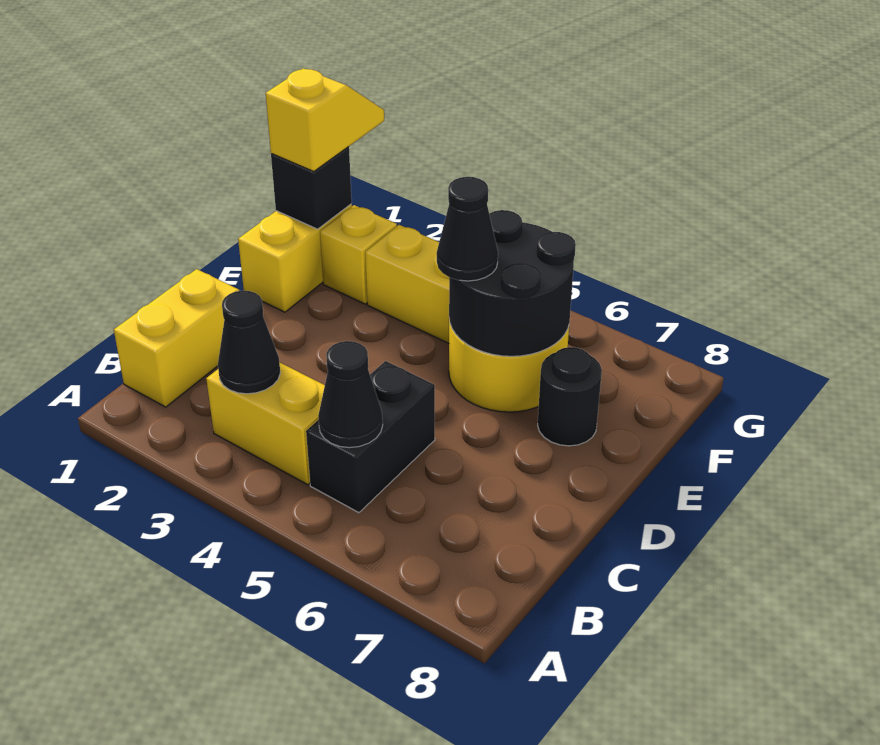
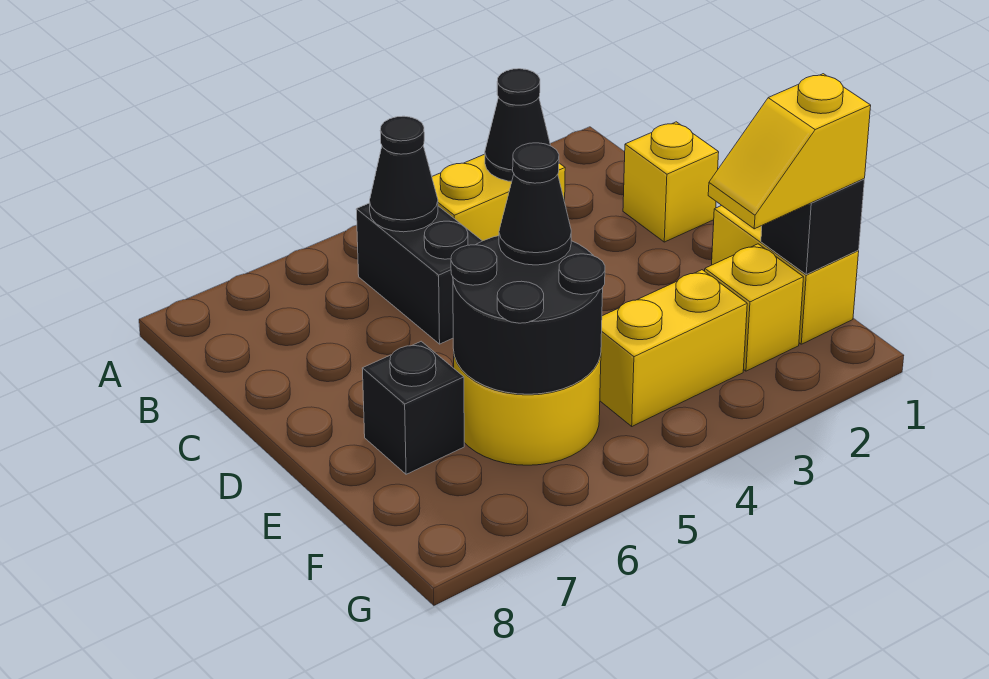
yellow brick B1:C1 level 1 -> yellow brick C1 level 1
black round brick E7 level 1 -> black brick E7 level 1
yellow slope F1:G1 level 3 top F -> yellow slope F1:F2 level 3 top 1

